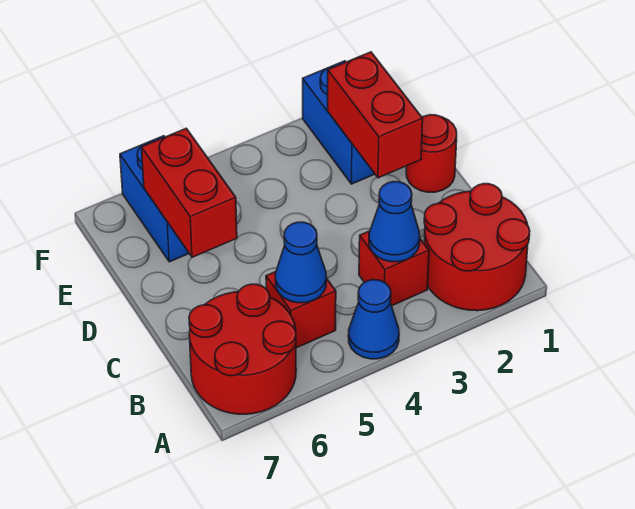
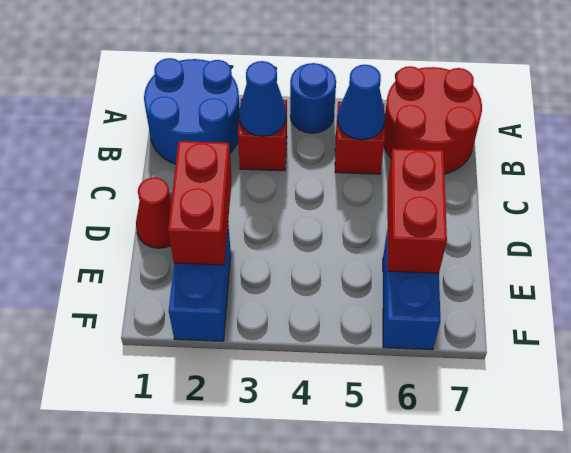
red round brick A1:B2 level 1 -> blue round brick A1:B2 level 1
blue cone A4 level 1 -> blue round brick A4 level 1
red round brick D1 level 1 -> red cone D1 level 1

